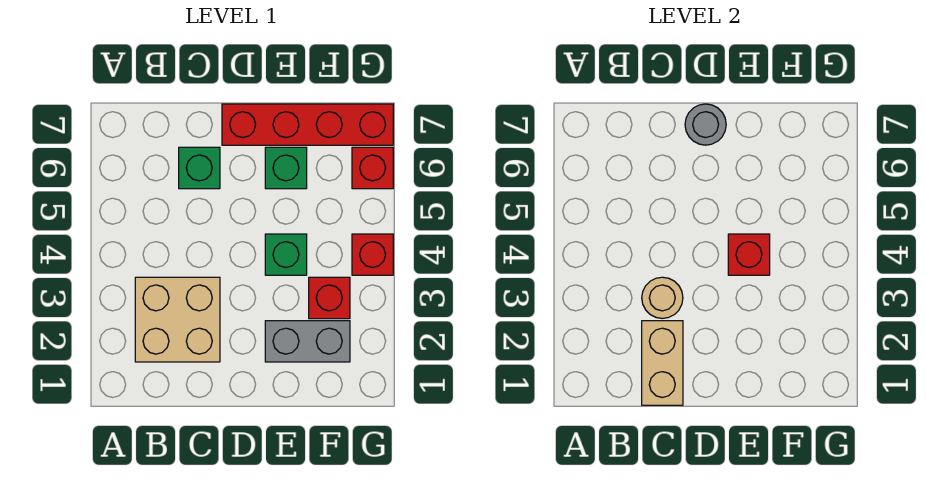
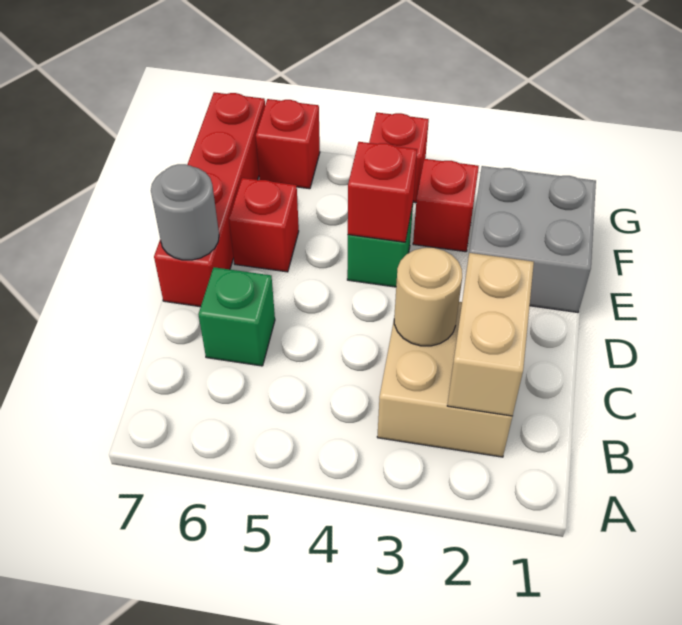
tan brick C1:C2 level 2 -> tan brick B2:C2 level 2
grey brick E2:F2 level 1 -> grey brick E1:F2 level 1
green brick E6 level 1 -> red brick E6 level 1

